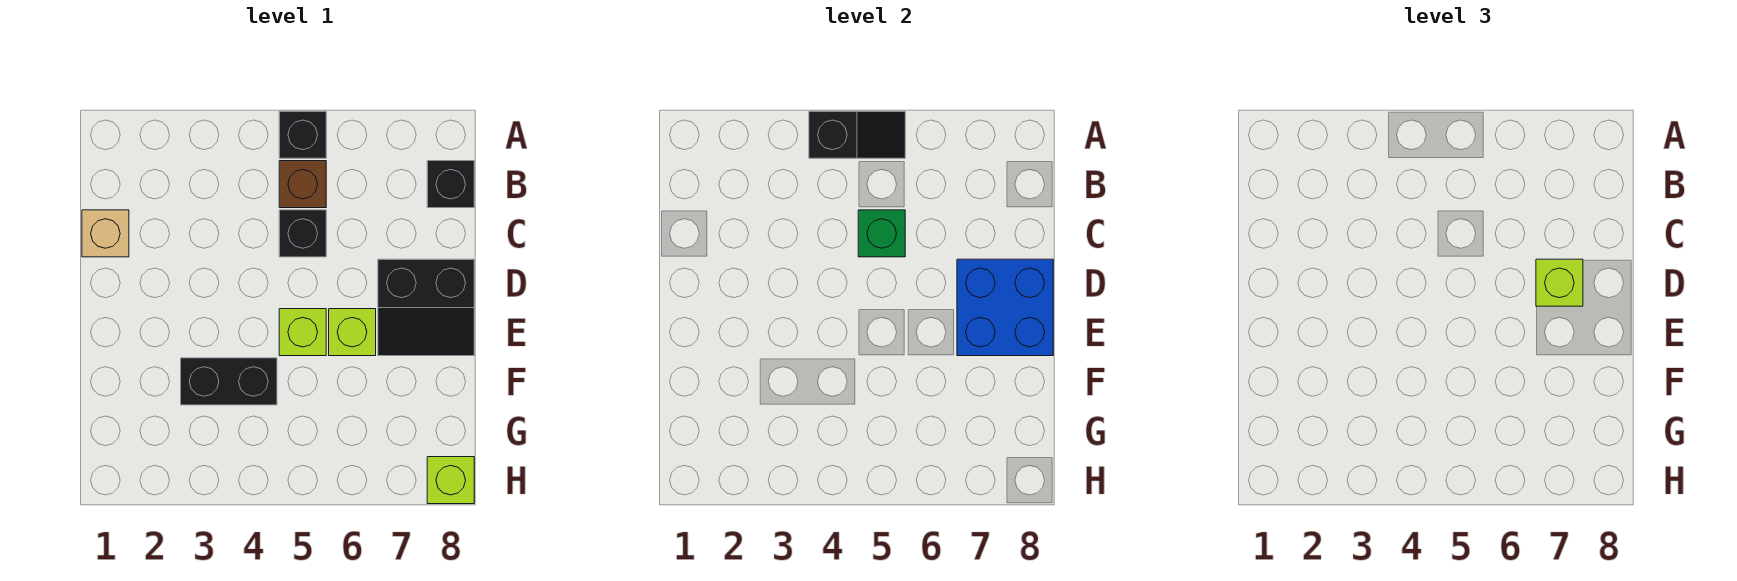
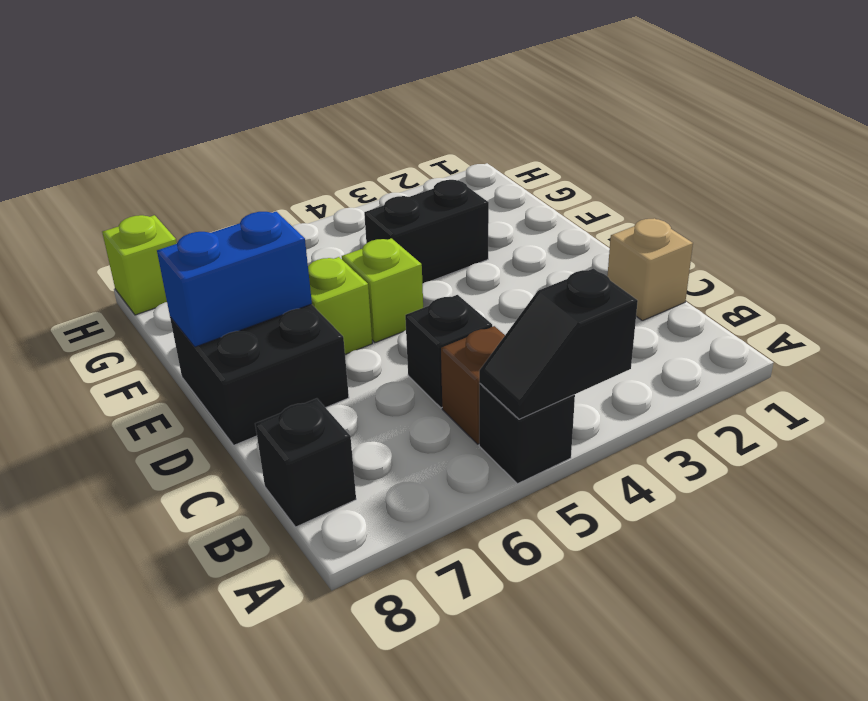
green brick C5 level 2 -> none
black slope D7:E8 level 1 top D -> black brick D7:E8 level 1
blue brick D7:E8 level 2 -> blue brick E7:E8 level 2
lime brick D7 level 3 -> none

